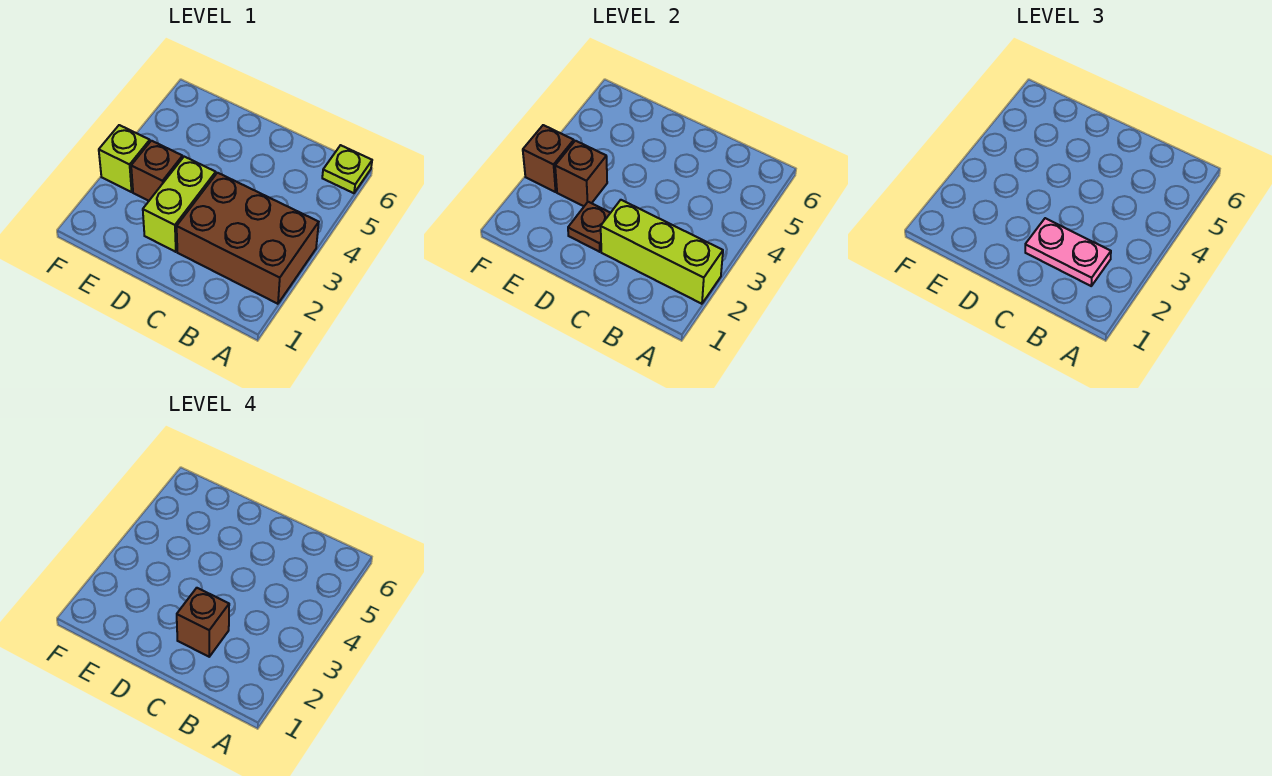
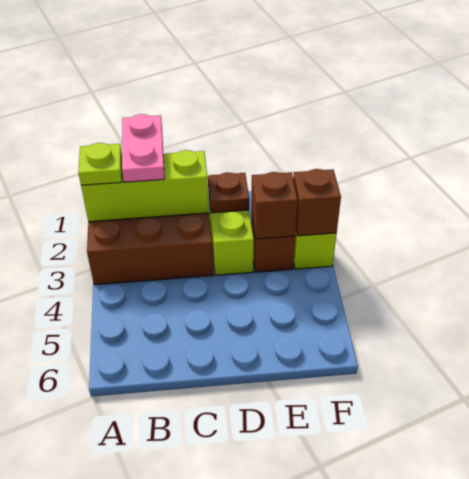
lime plate A6 level 1 -> lime plate A2 level 3
pink plate B2:C2 level 3 -> pink plate B1:B2 level 3
brown brick C2 level 4 -> none

